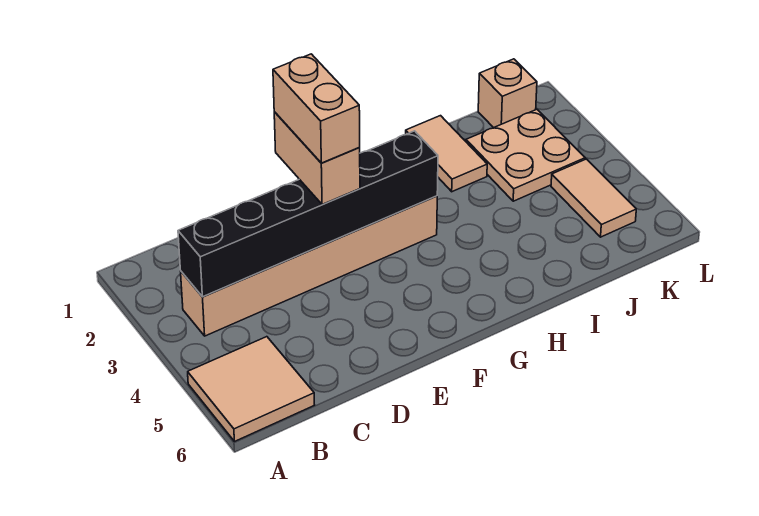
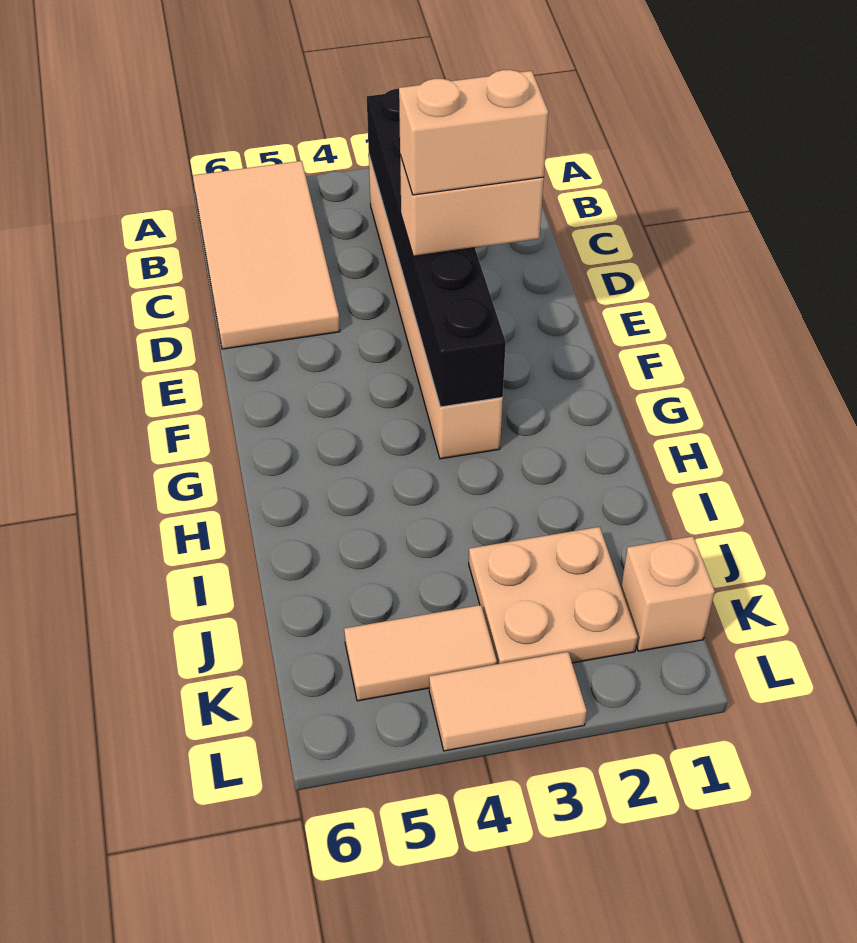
tan tile A5:B6 level 1 -> tan tile A5:D6 level 1
tan tile I1:I2 level 1 -> tan tile L3:L4 level 1

